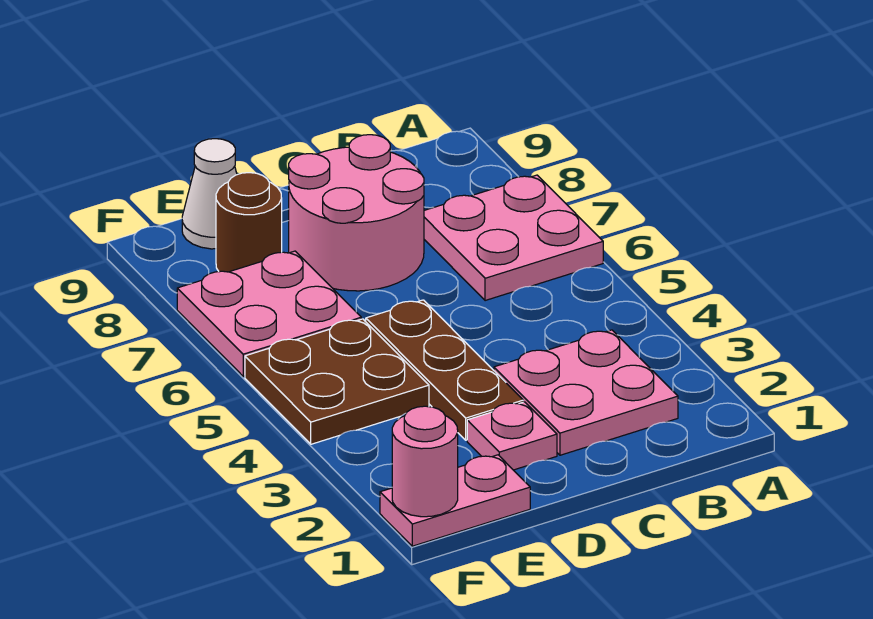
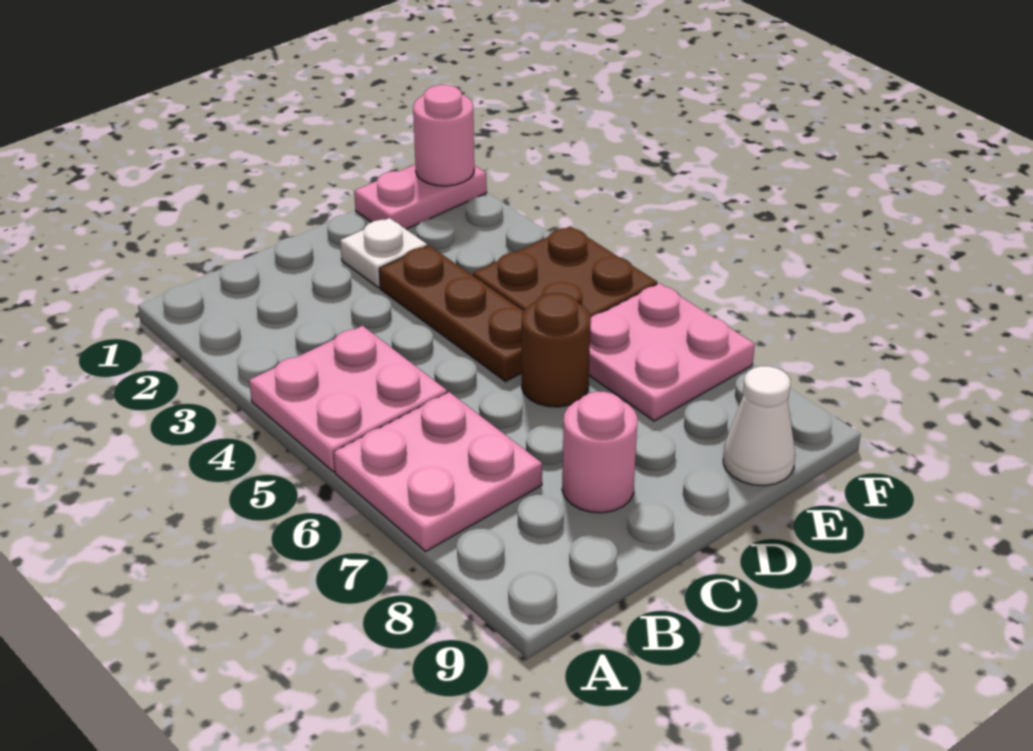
pink plate B2:C3 level 1 -> pink plate A4:B5 level 1
pink round brick C7:D8 level 1 -> pink round brick C8 level 1
pink plate D2 level 1 -> white plate D2 level 1
brown round brick E8 level 1 -> brown round brick D6 level 1

